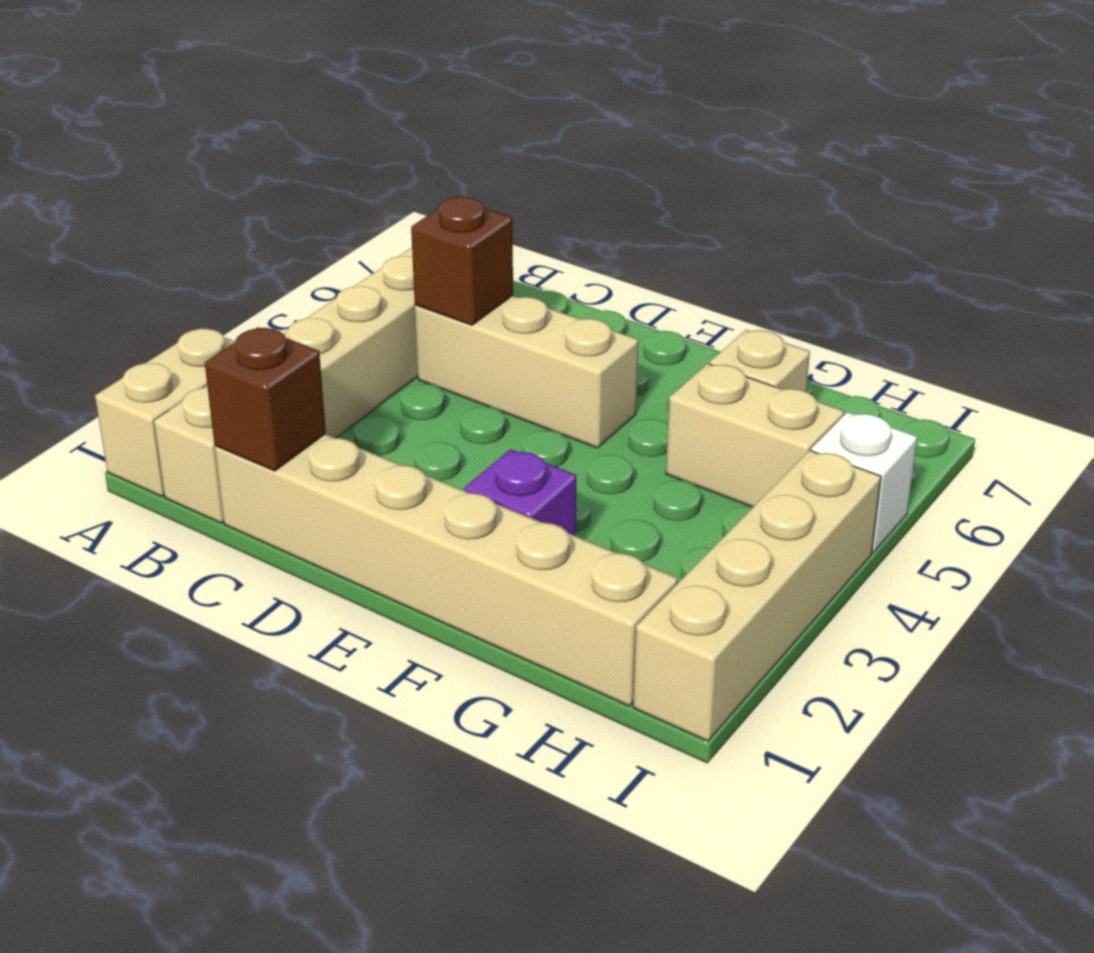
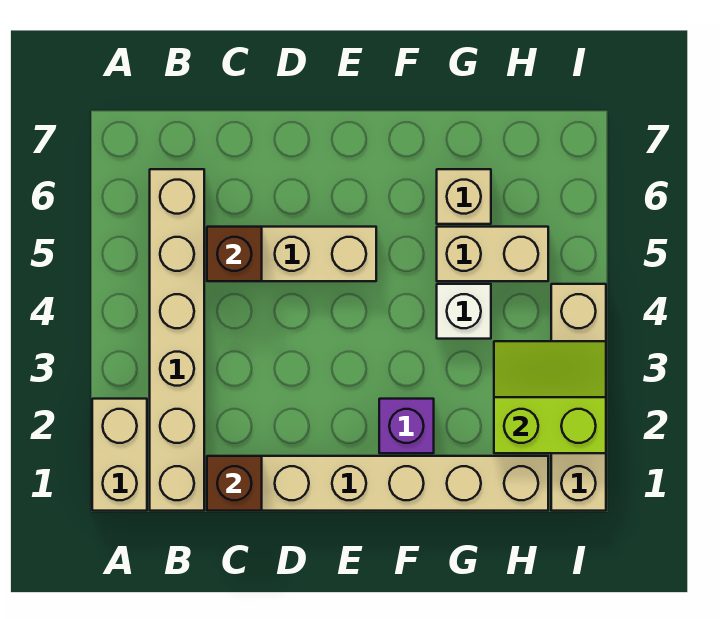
none -> lime slope H2:I3 level 2 top 2
white brick I5 level 1 -> white brick G4 level 1

